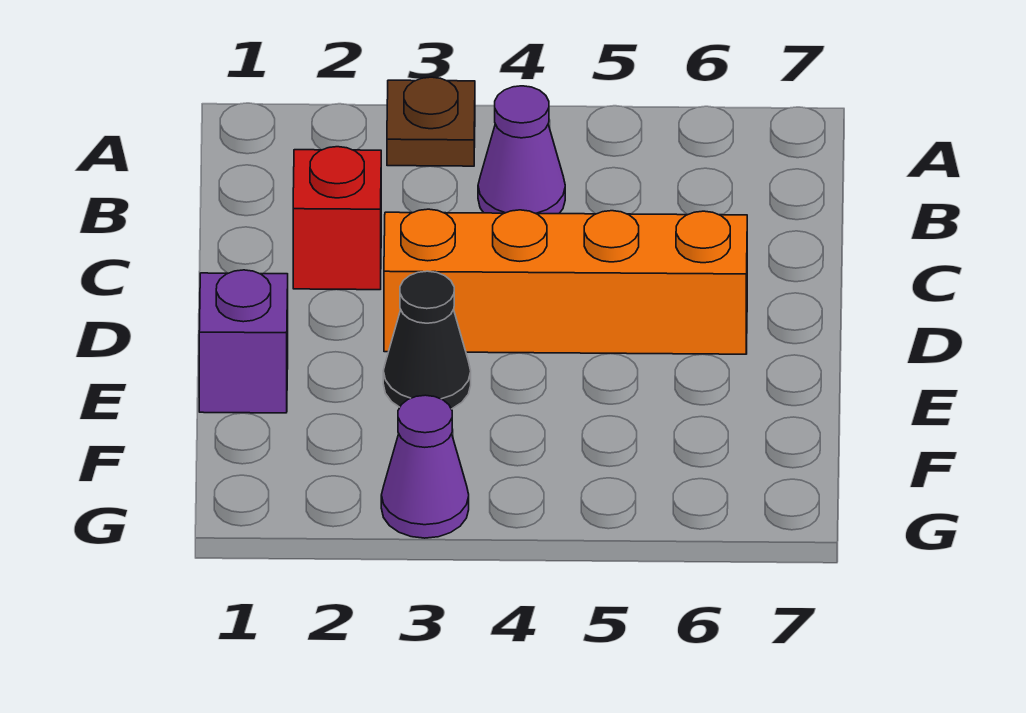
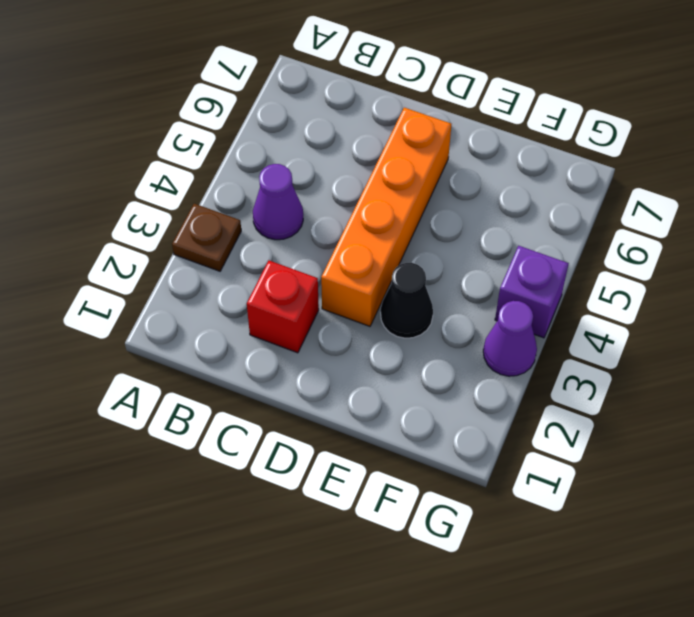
purple brick E1 level 1 -> purple brick G4 level 1

